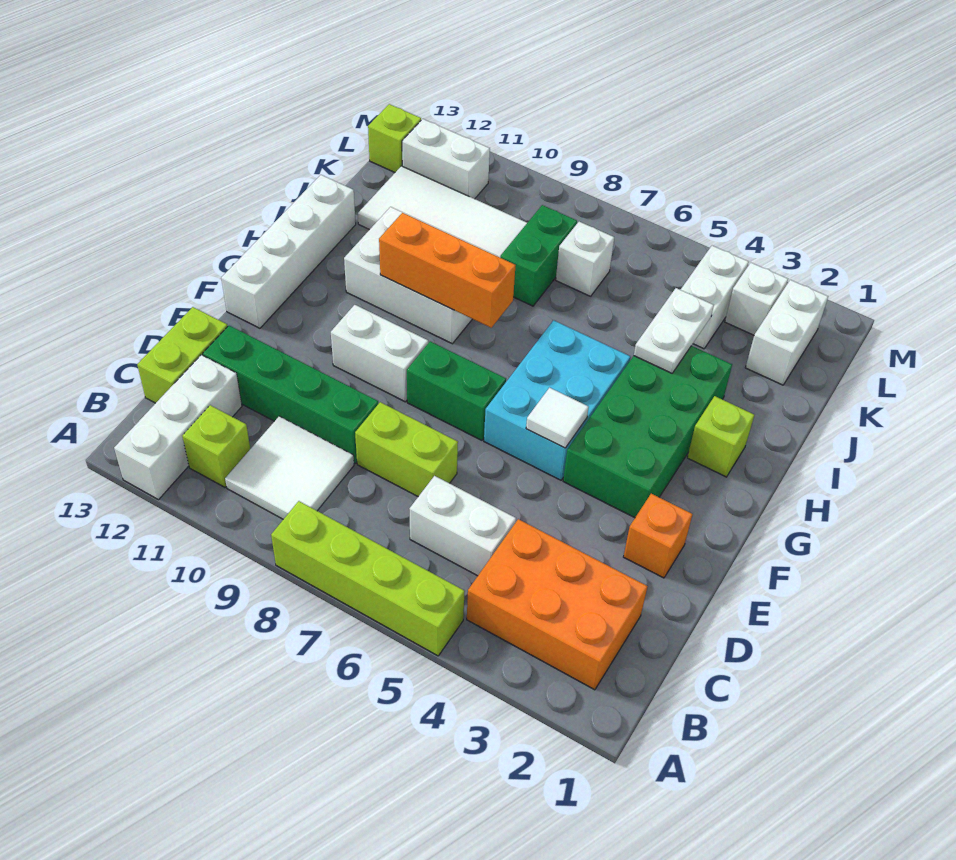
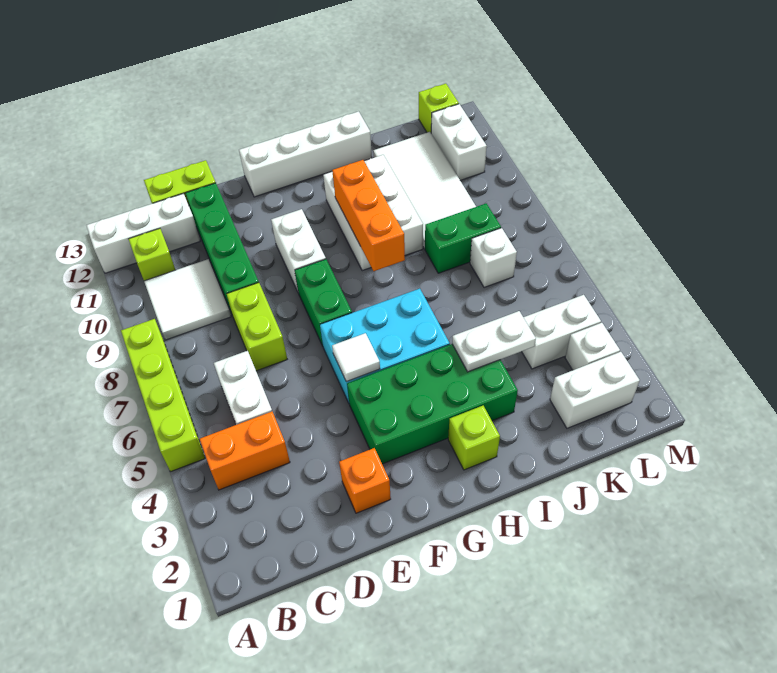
orange brick B2:C4 level 1 -> orange brick B4:C4 level 1

